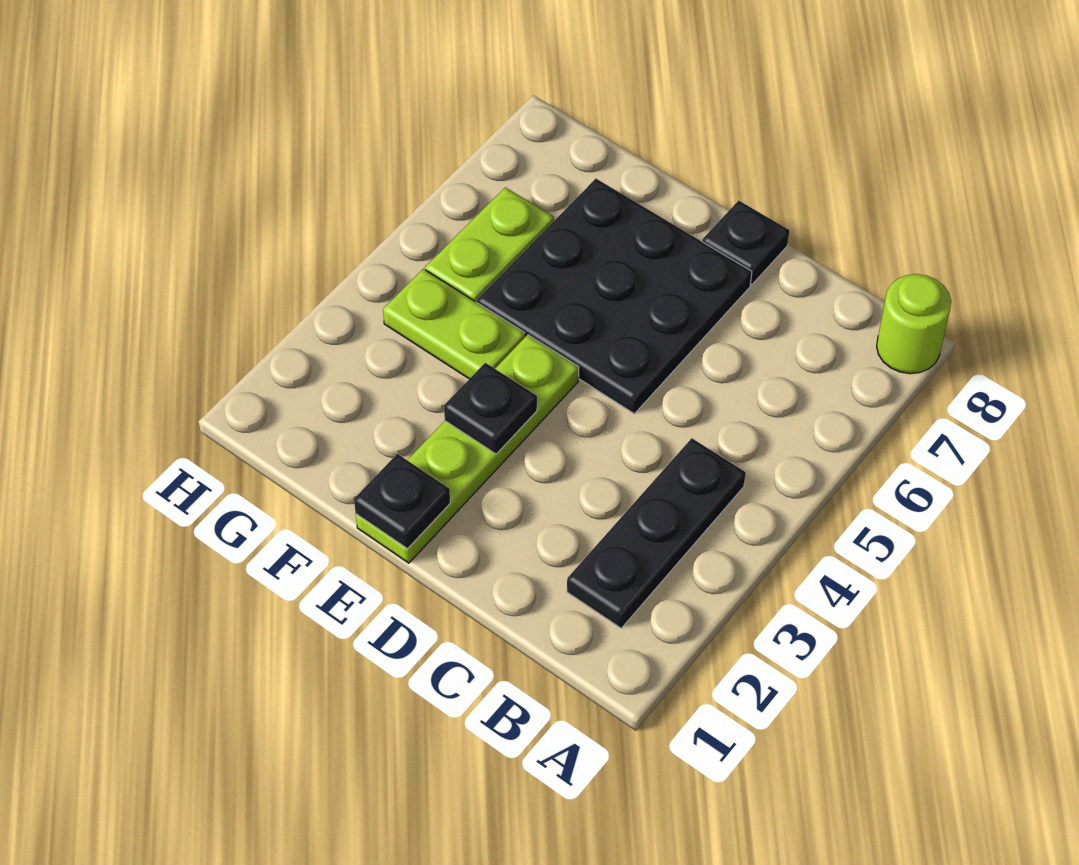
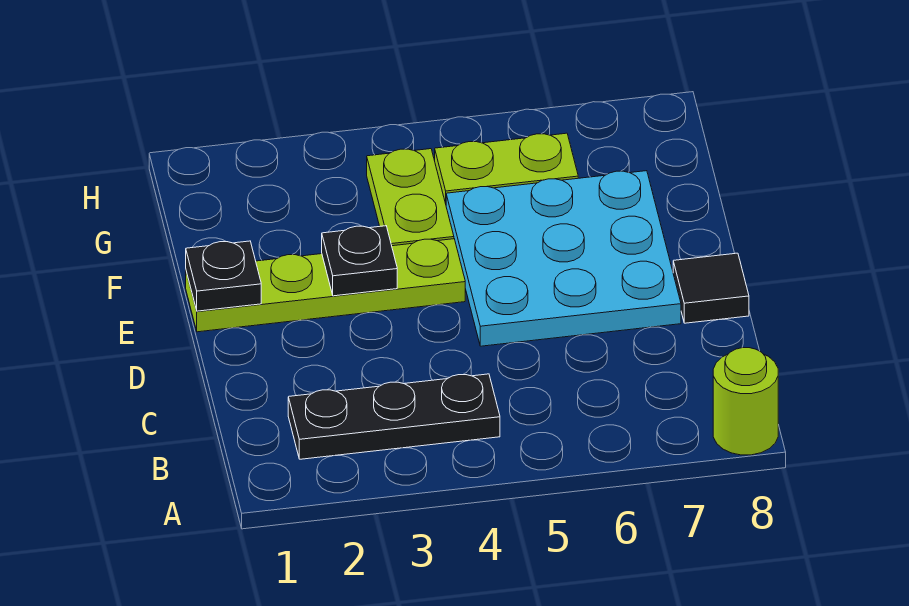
black plate D5:F7 level 1 -> cyan plate D5:F7 level 1
black plate D8 level 1 -> black tile D8 level 1

